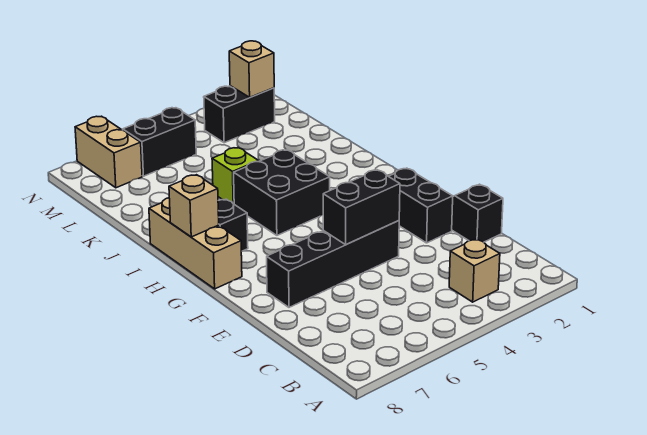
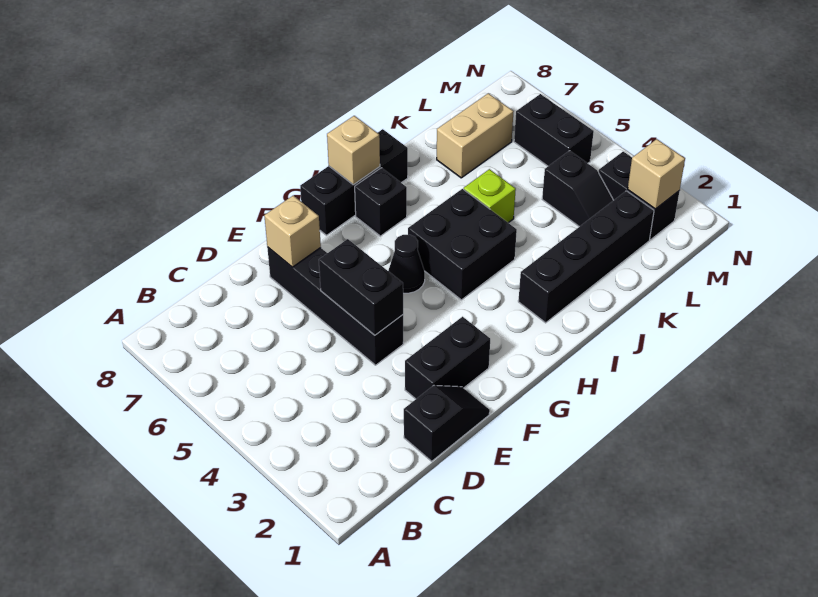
tan brick B3 level 1 -> tan brick E7 level 2
none -> black cone G5 level 1
tan brick G8:I8 level 1 -> black brick G8:I8 level 1
none -> black brick I2:L2 level 1
none -> black slope L3:L4 level 1 top 4
tan brick M7:N7 level 1 -> tan brick K7:L7 level 1

